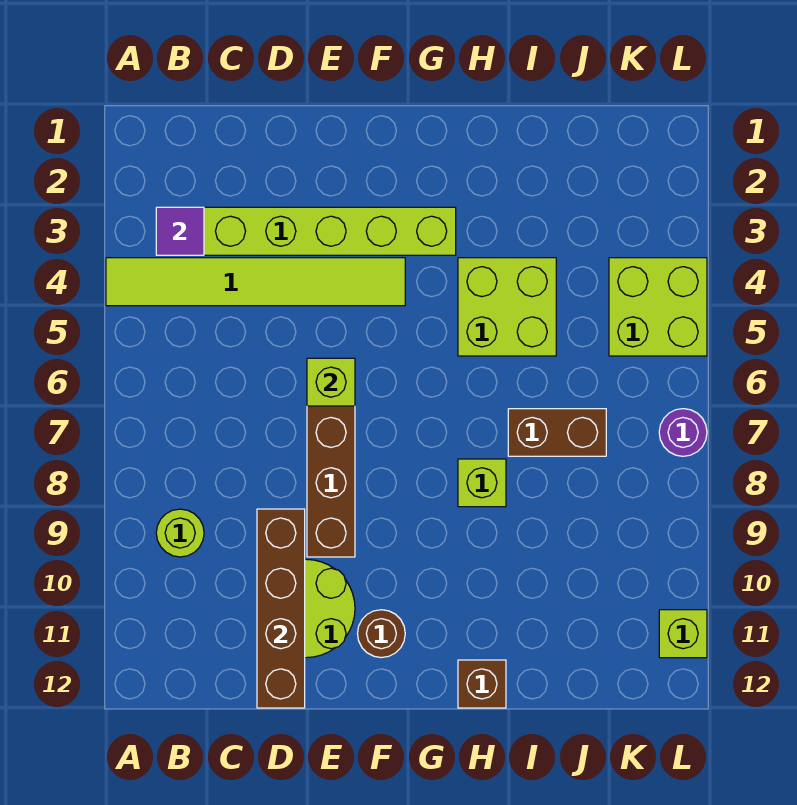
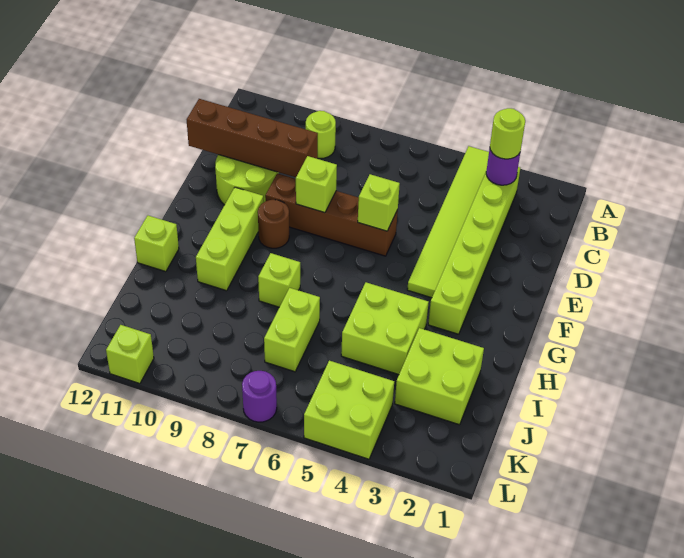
purple tile B3 level 2 -> purple round brick B3 level 2
none -> lime round brick B3 level 3
none -> lime brick E8 level 2
none -> lime brick F10:H10 level 1
brown round brick F11 level 1 -> brown round brick F9 level 1
brown brick H12 level 1 -> lime brick H12 level 1
none -> lime brick I2:J3 level 1
brown brick I7:J7 level 1 -> lime brick I7:J7 level 1

